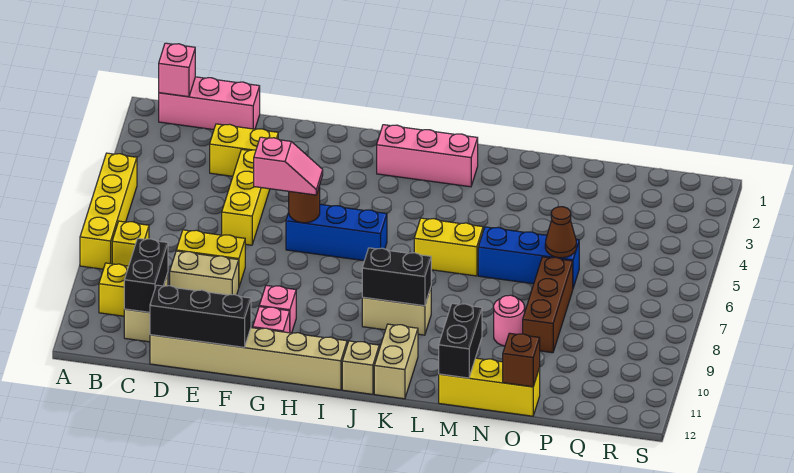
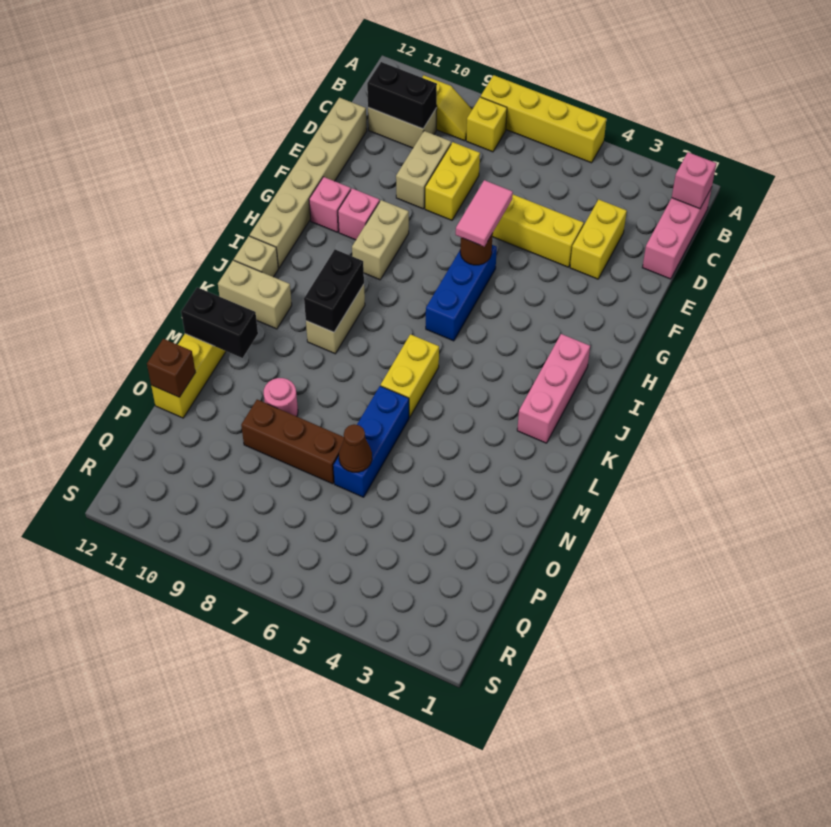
black brick D12:F12 level 2 -> none
pink slope F6:G6 level 3 top F -> pink tile F6:G6 level 3
none -> tan brick G9:H9 level 1

